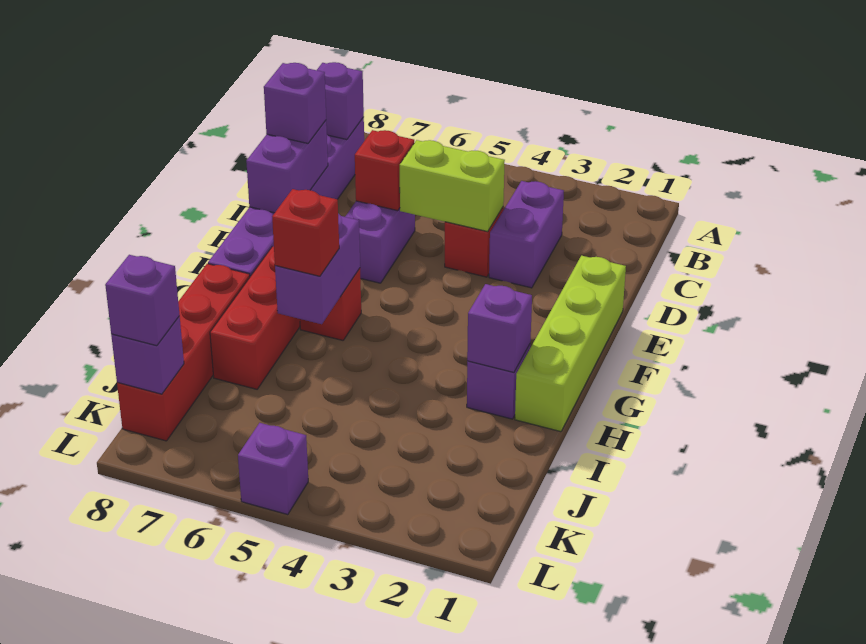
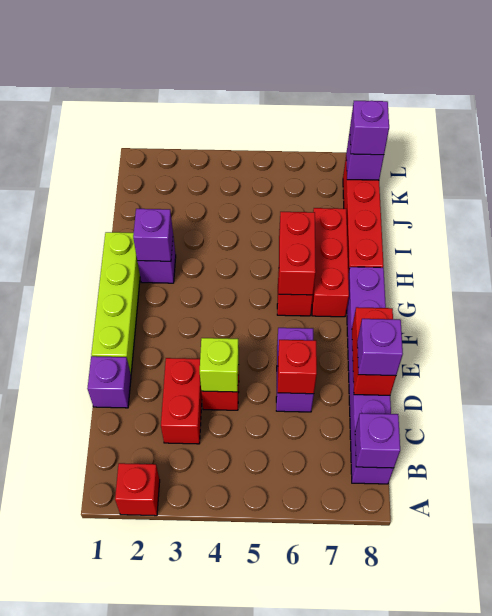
purple brick C3:D3 level 1 -> red brick C3:D3 level 1
lime brick D4:D5 level 2 -> lime brick D4 level 2
purple brick D8:E8 level 2 -> red brick D8:E8 level 2
purple brick G6:H6 level 2 -> red brick G6:H6 level 2
red brick H6 level 3 -> red brick A2 level 1
purple brick L5 level 1 -> purple brick D1 level 1

